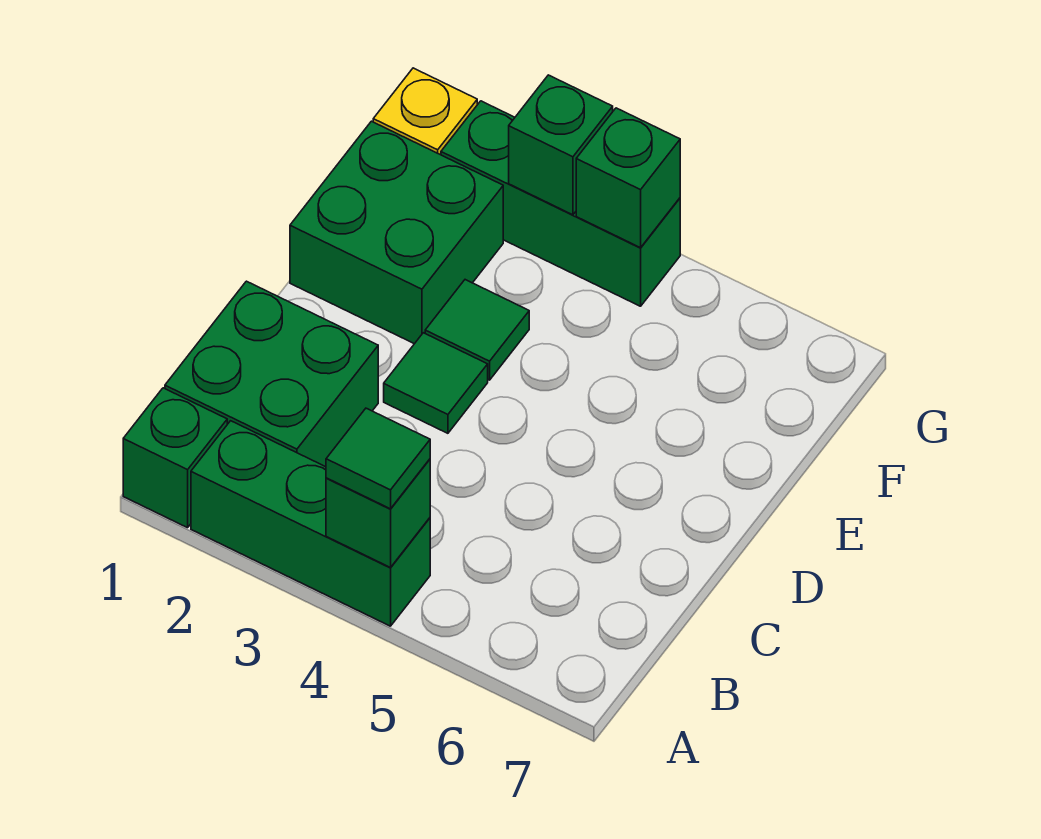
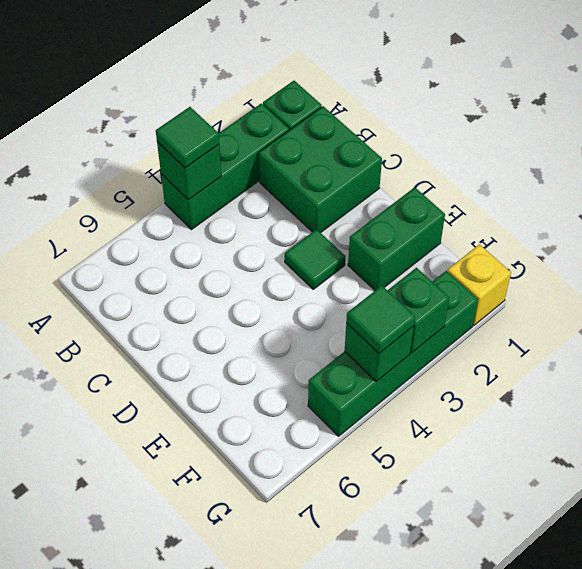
green brick E1:F2 level 1 -> green brick E1:E2 level 1
green tile E3 level 1 -> green tile G4 level 3
green brick G2:G4 level 1 -> green brick G2:G5 level 1

